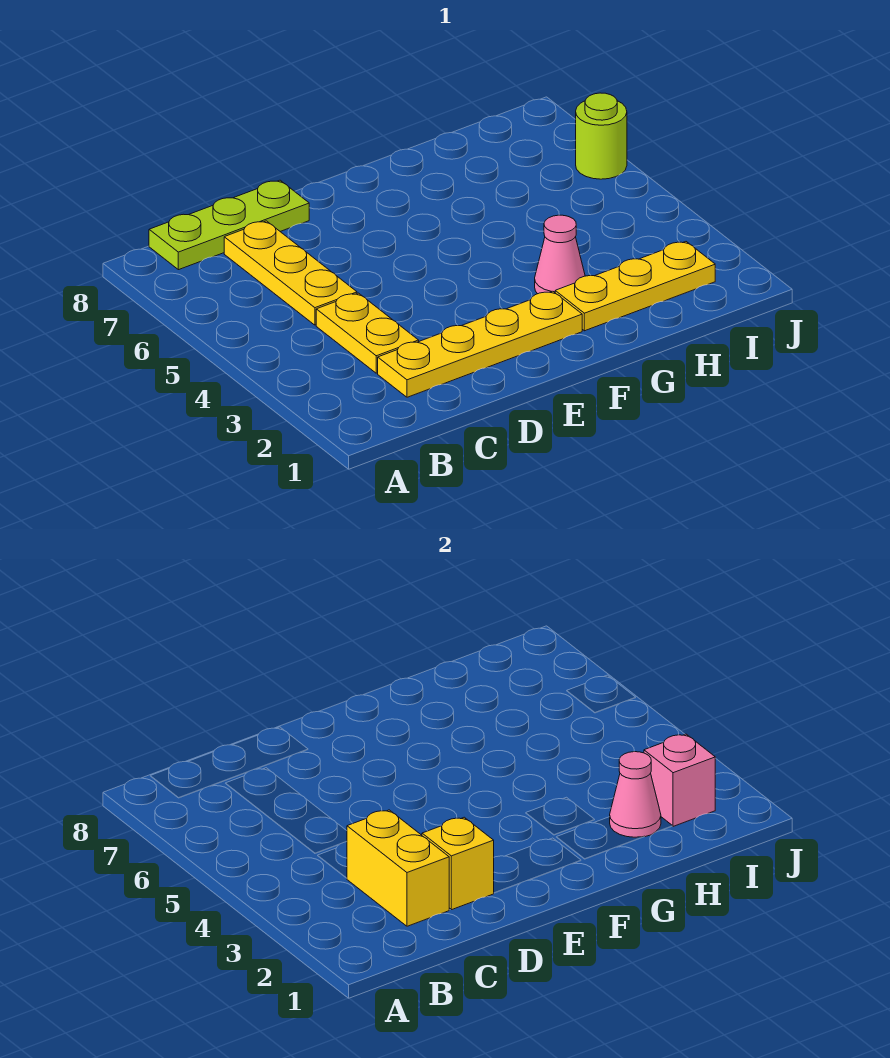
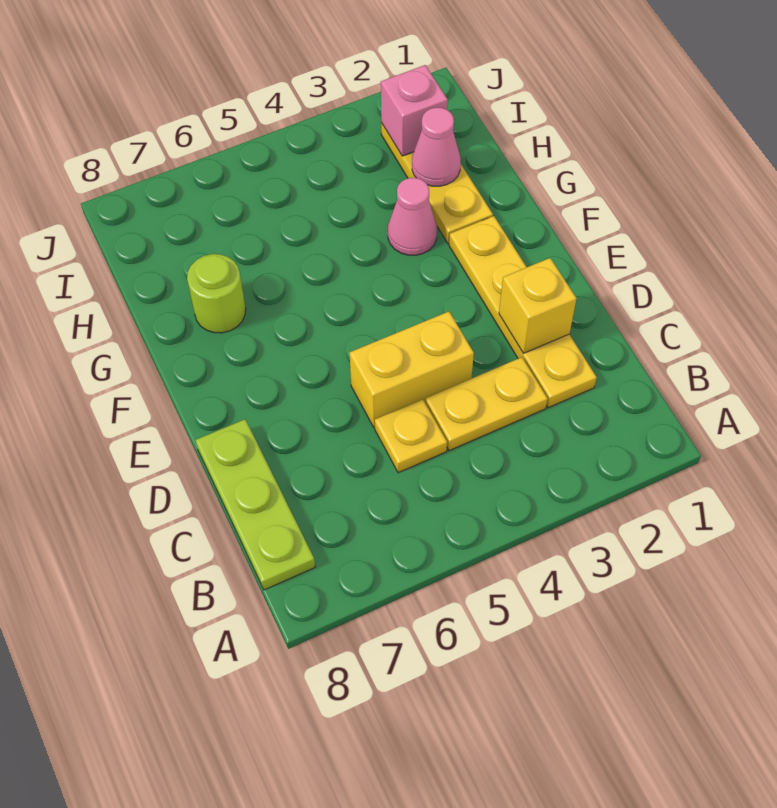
yellow brick C2:C3 level 2 -> yellow brick D4:D5 level 1
yellow plate C5:C7 level 1 -> yellow plate C5 level 1
lime round brick J6 level 1 -> lime round brick G7 level 1

